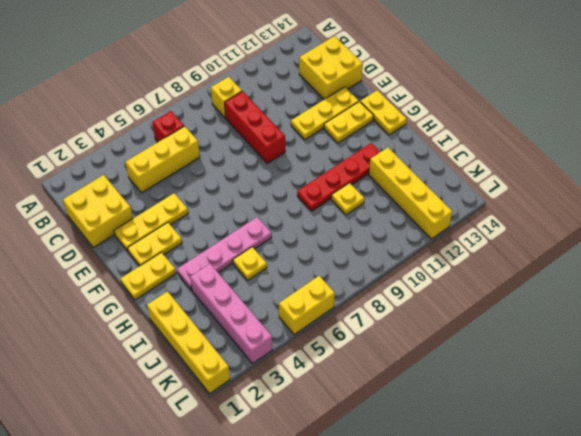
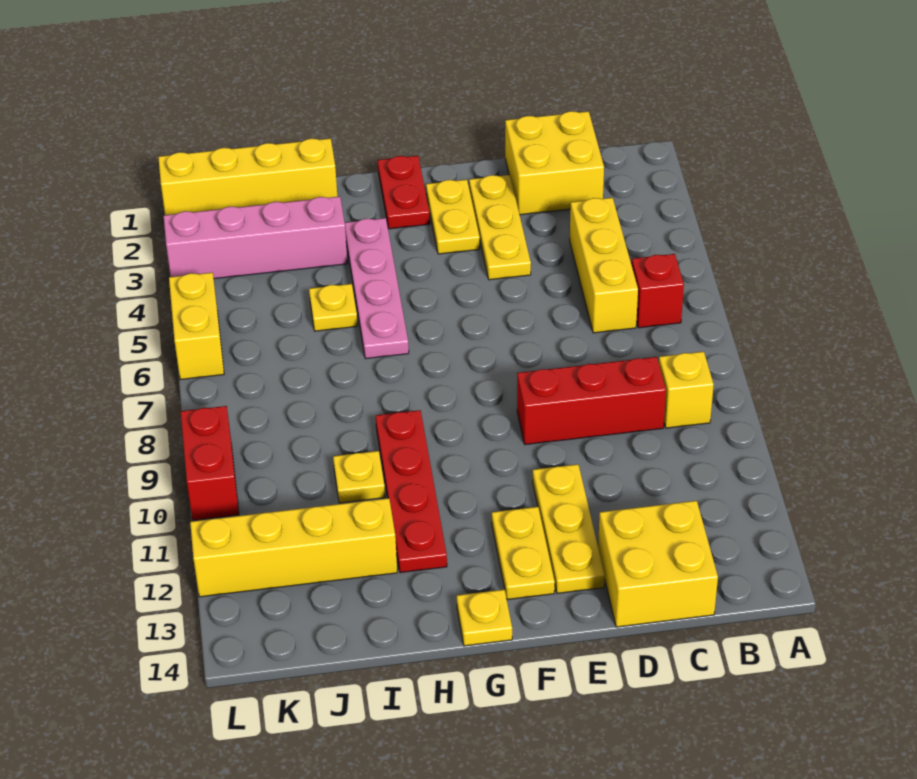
yellow plate F14:G14 level 1 -> yellow plate G14 level 1
yellow plate G1:G2 level 1 -> red plate G1:G2 level 1
none -> red brick L9:L10 level 1

